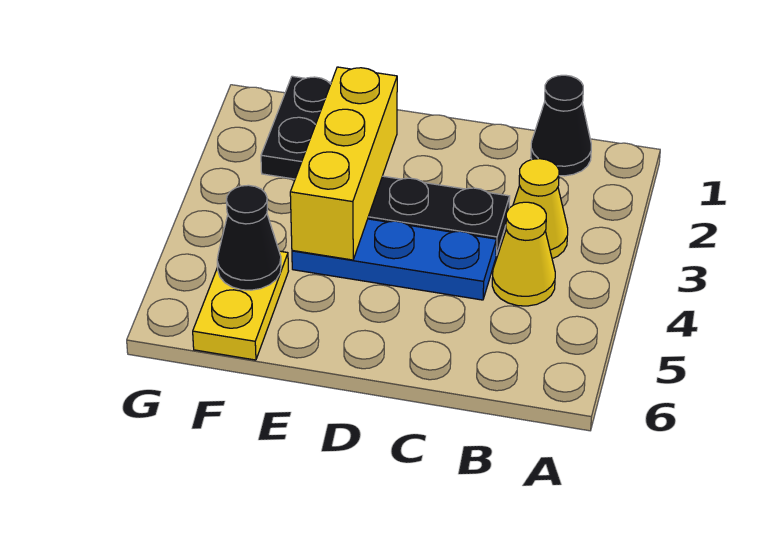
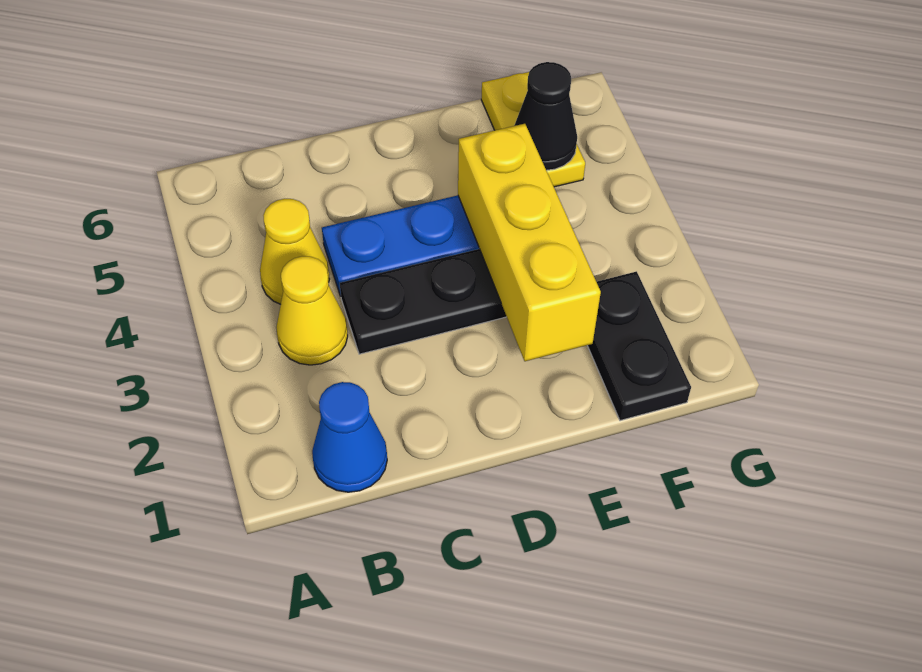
black cone B1 level 1 -> blue cone B1 level 1

